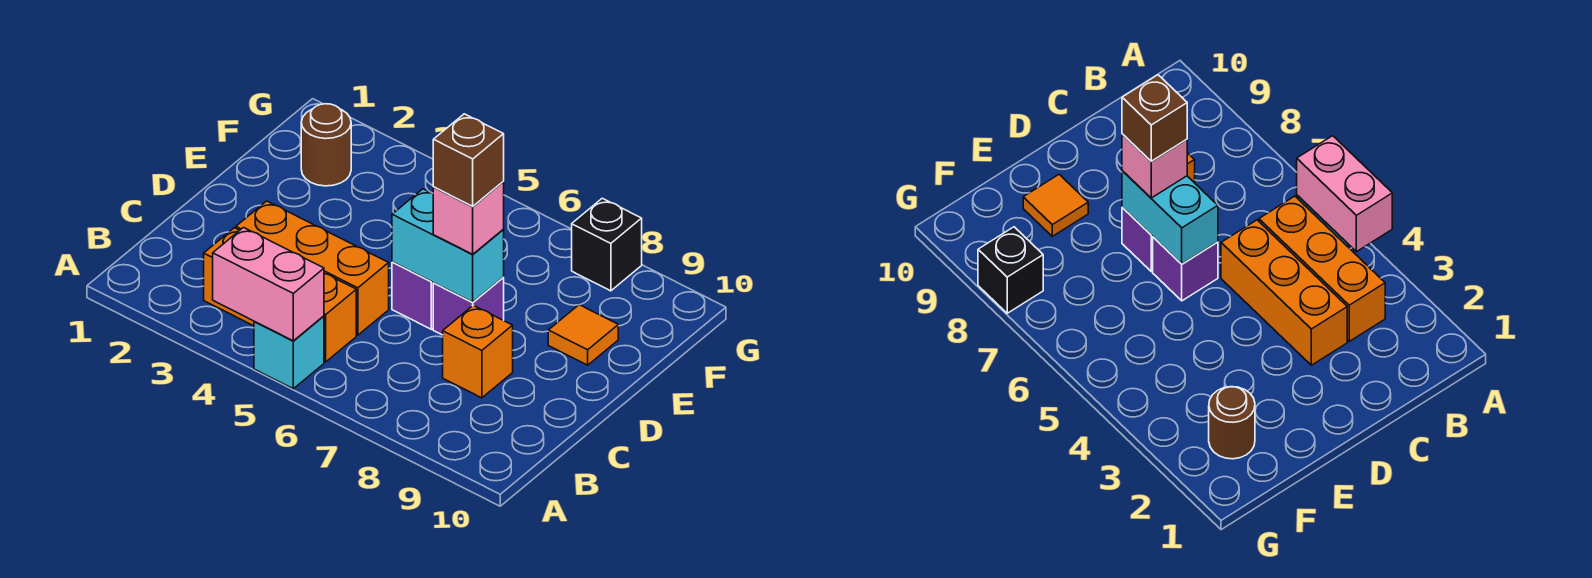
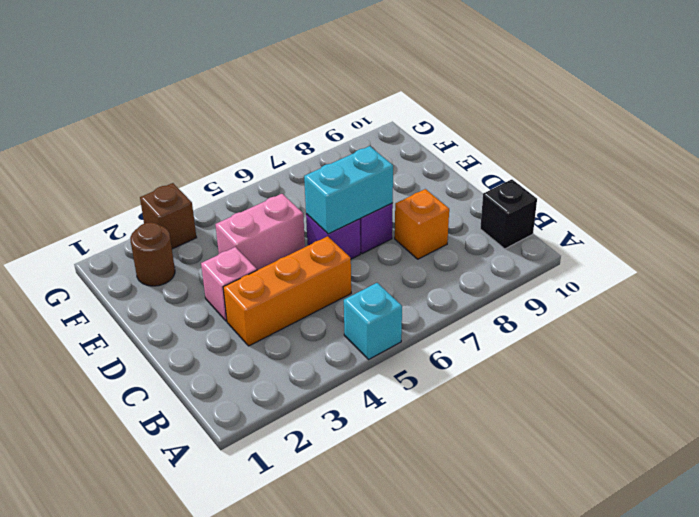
pink brick A4:A5 level 2 -> pink brick E4:E5 level 1
orange brick B3:B5 level 1 -> none
pink brick D7 level 3 -> pink brick D3 level 1
brown brick D7 level 4 -> brown brick G3 level 1
orange tile E9 level 1 -> none
black brick G8 level 1 -> black brick B10 level 1

